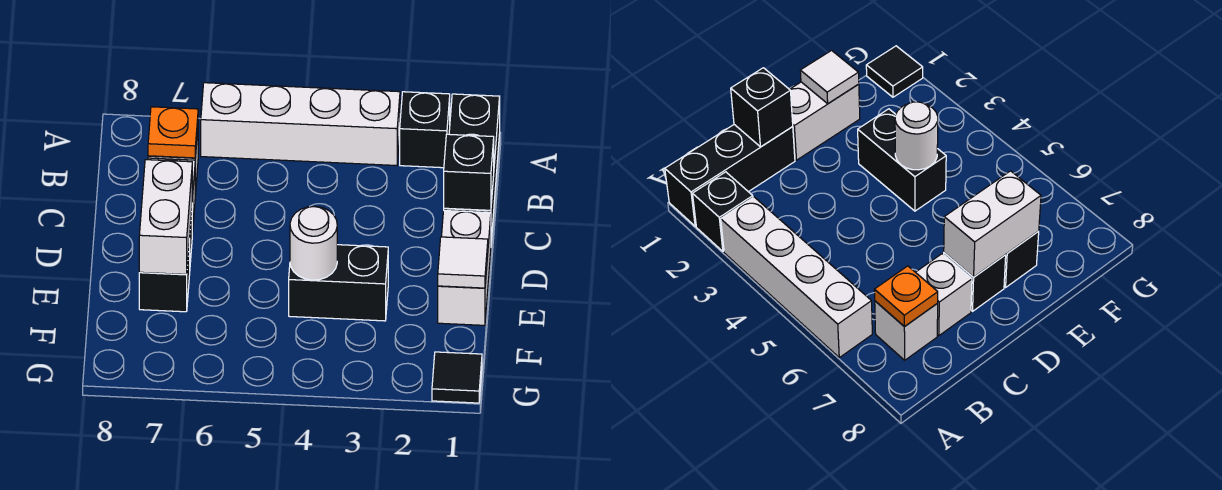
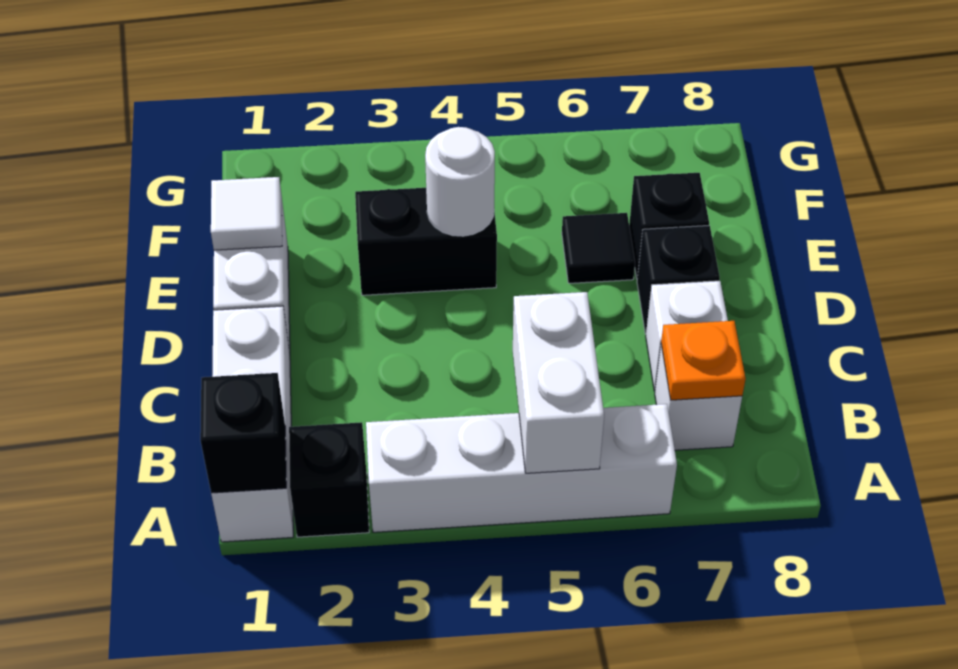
black brick A1:C1 level 1 -> white brick A1:C1 level 1
black brick C1 level 2 -> black brick A1 level 2
white brick D7:E7 level 2 -> white brick A5:B5 level 2
black tile G1 level 1 -> black tile E6 level 1

